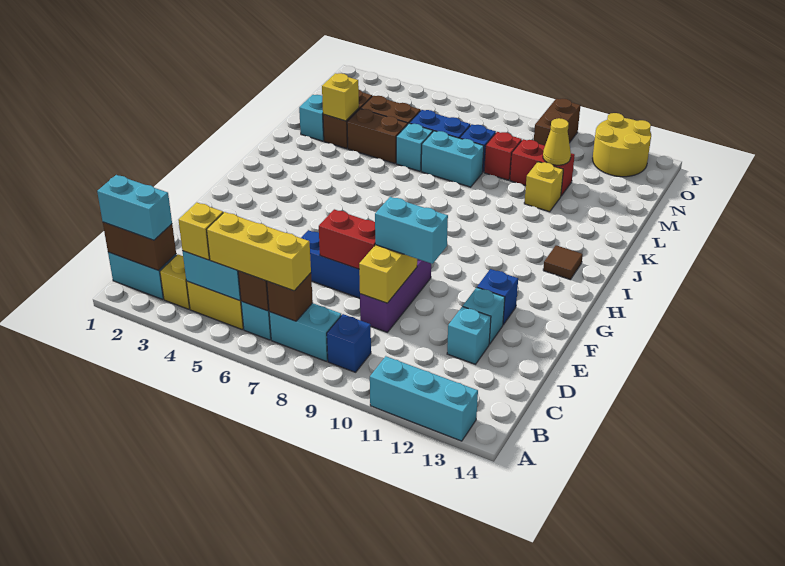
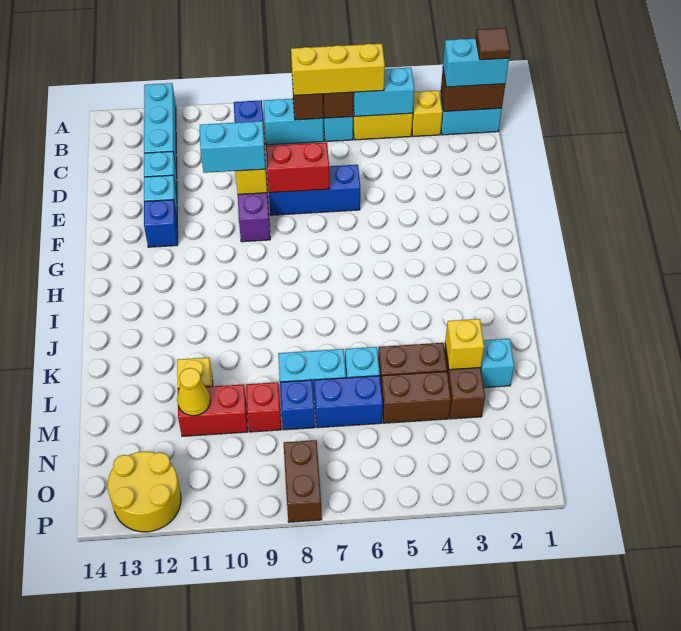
cyan brick A11:A13 level 1 -> cyan brick A12:C12 level 1
yellow brick B4 level 3 -> none
brown tile I13 level 1 -> brown tile B1 level 4
brown brick O10:P10 level 1 -> brown brick O8:P8 level 1

